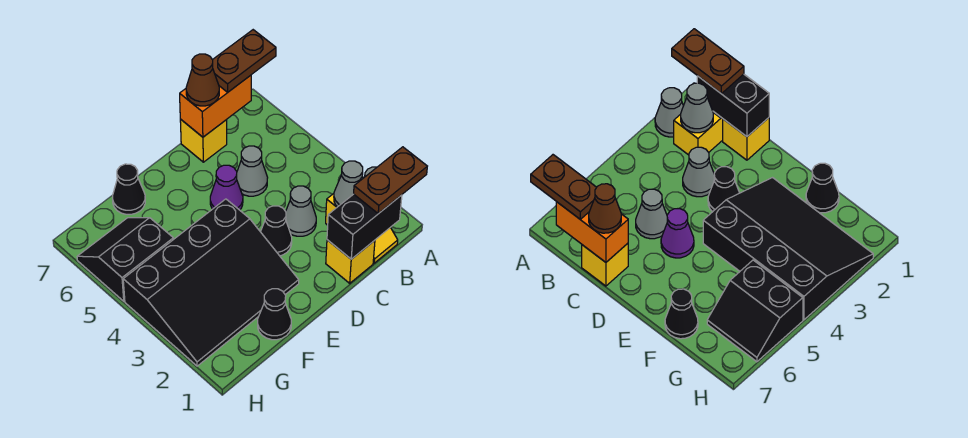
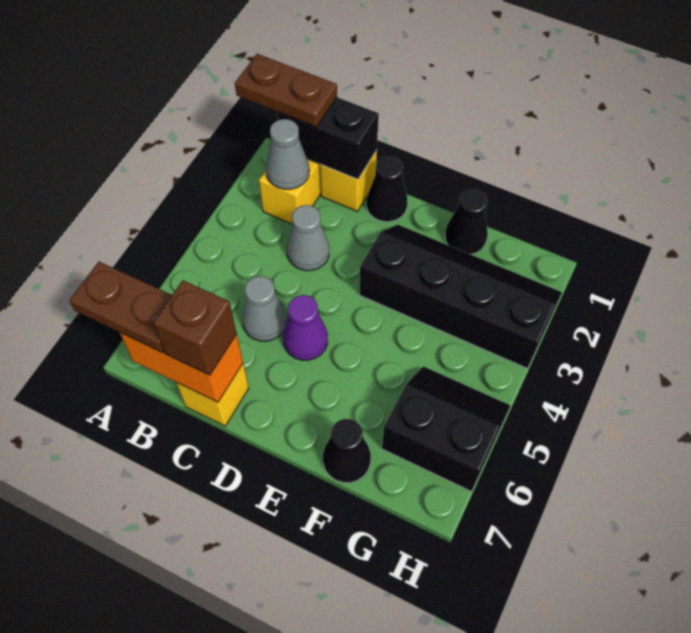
grey cone A2 level 1 -> none
brown cone C7 level 3 -> brown brick C7 level 3
black cone D3 level 1 -> black cone D1 level 1
black slope E2:H4 level 1 top 4 -> black slope E2:H3 level 1 top 3
black slope G5:H6 level 1 top 5 -> black slope G5:H6 level 1 top 6

